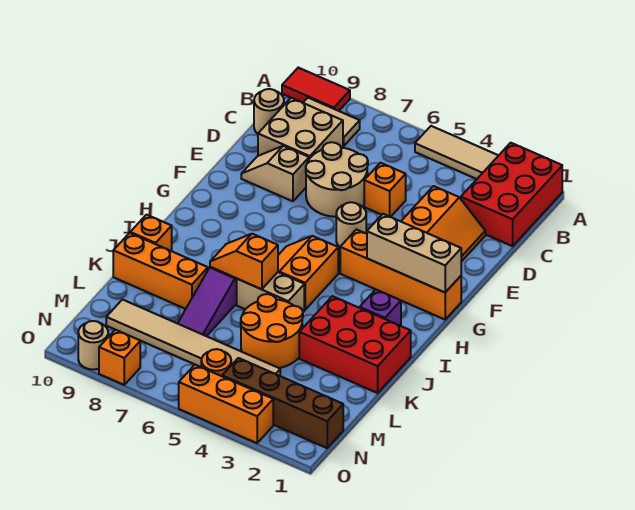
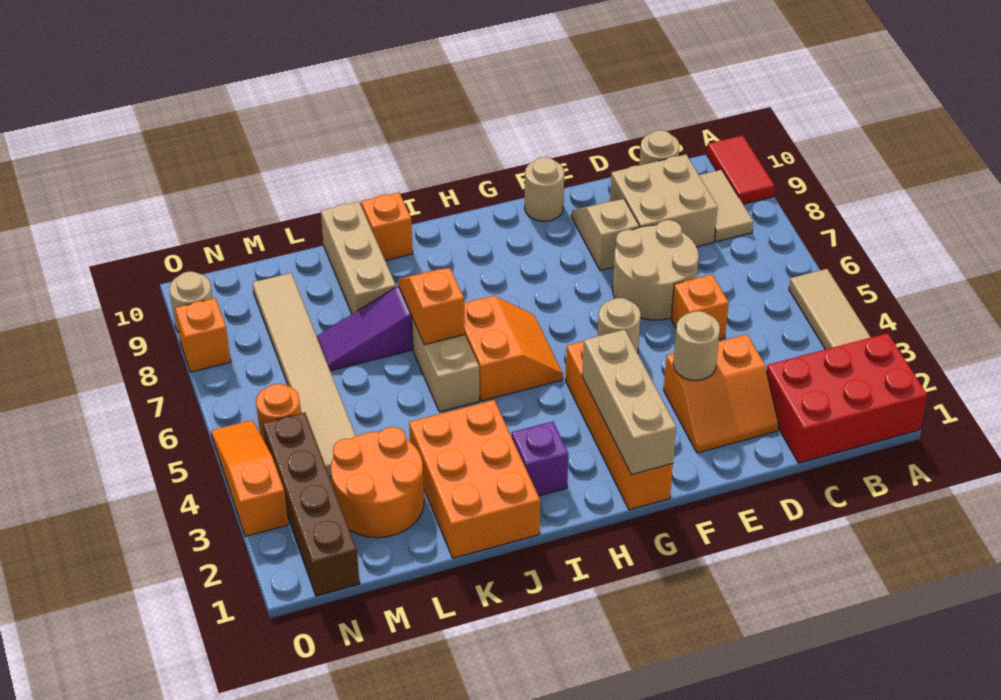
none -> tan round brick E3 level 2
none -> tan round brick F10 level 1
orange slope H5:I6 level 1 top 5 -> orange slope H5:I6 level 1 top I
red brick J1:K3 level 1 -> orange brick J1:K3 level 1
orange round brick K4:L5 level 1 -> orange round brick L2:M3 level 1
orange brick K8:K10 level 1 -> tan brick K8:K10 level 1
orange brick O3:O5 level 1 -> orange slope O3:O5 level 1 top 3

